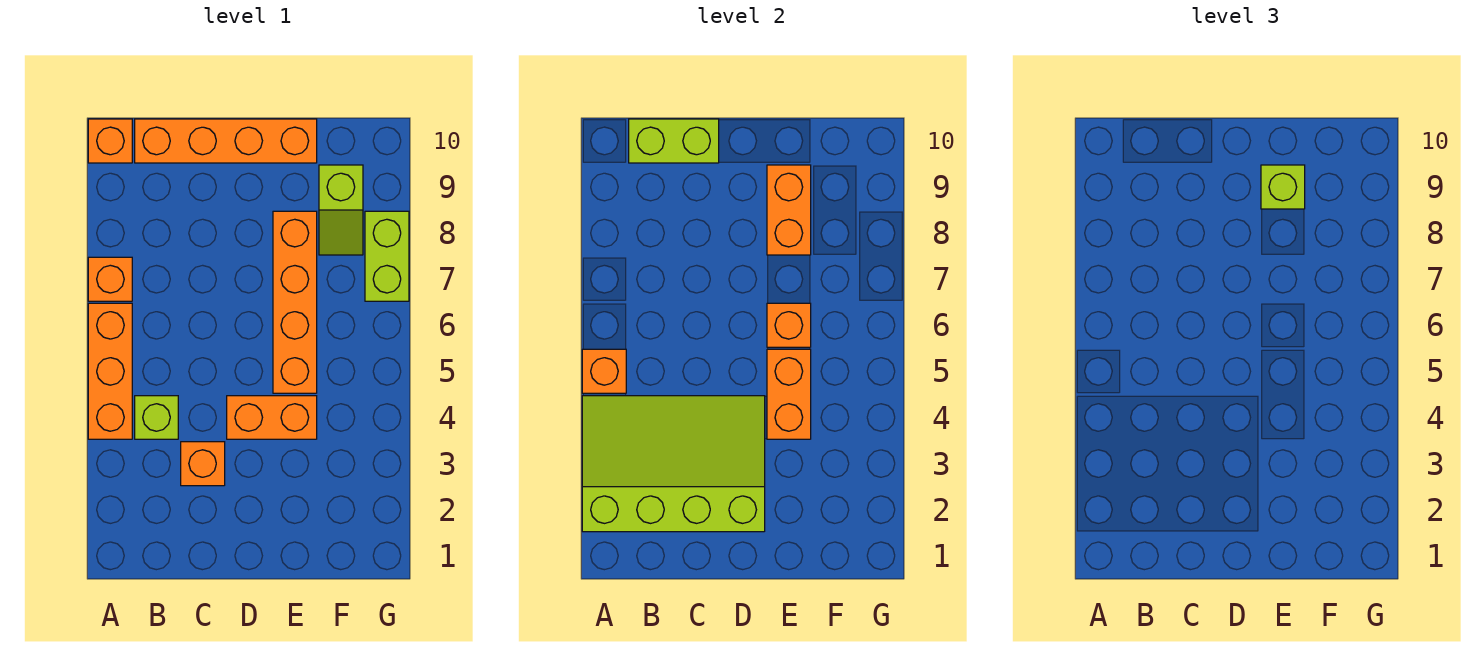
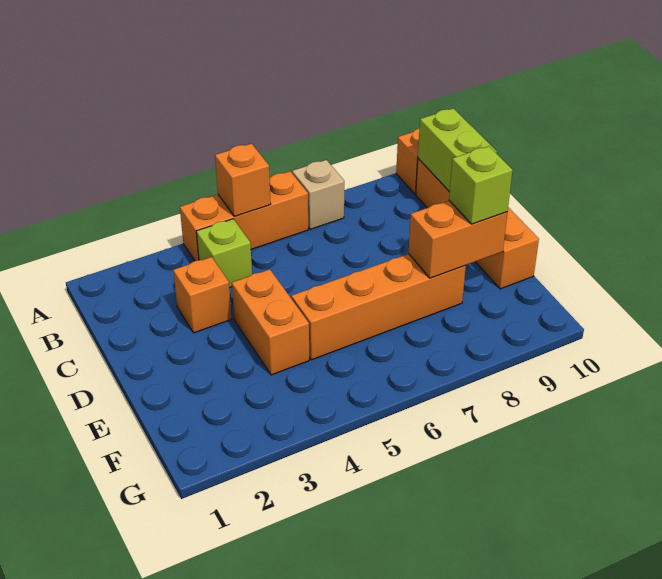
lime slope A2:D4 level 2 top 2 -> none
orange brick A7 level 1 -> tan brick A7 level 1
orange brick E4:E5 level 2 -> none
orange brick E6 level 2 -> none
lime slope F8:F9 level 1 top 9 -> none
lime brick G7:G8 level 1 -> none

